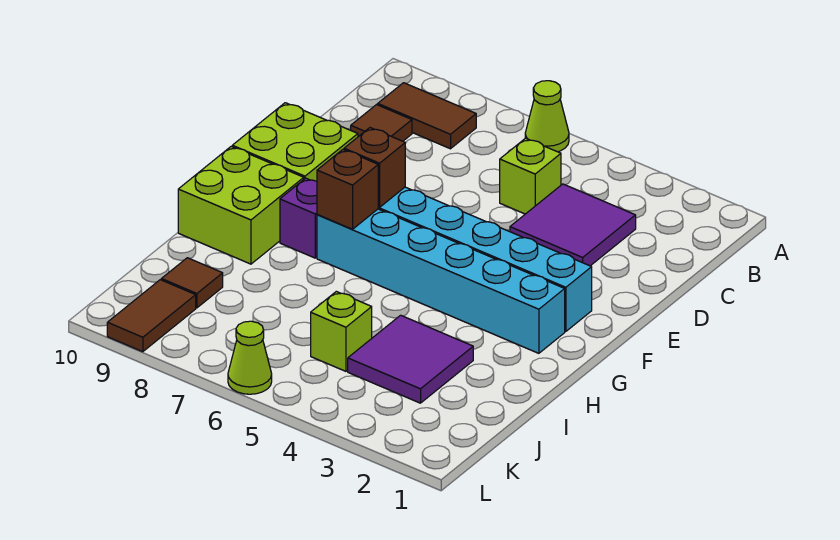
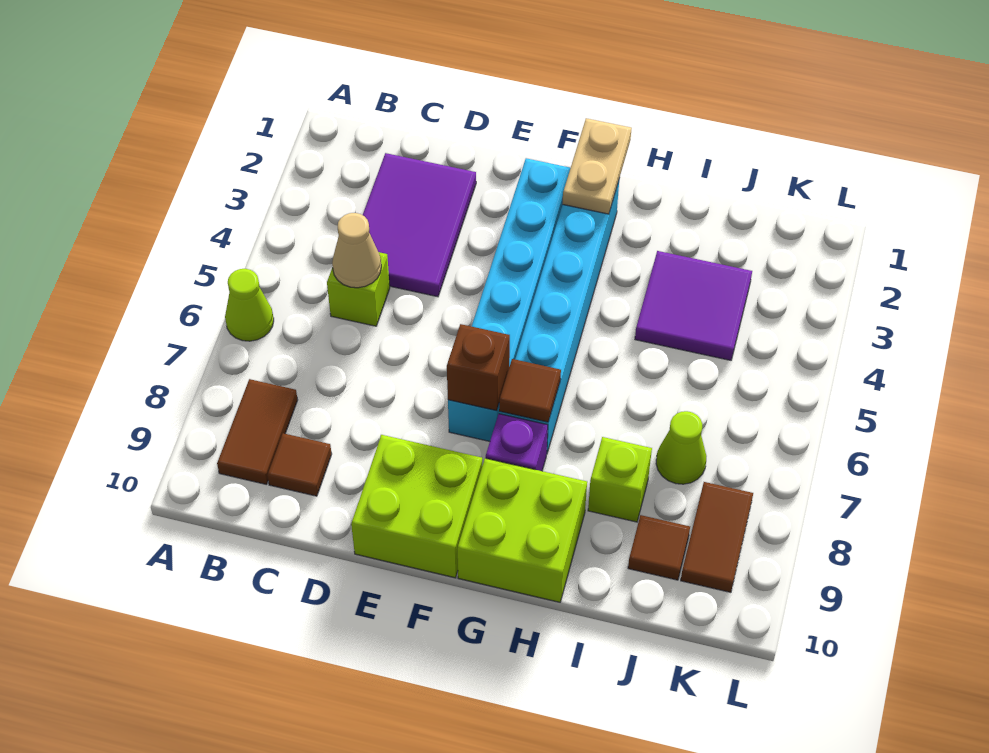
purple tile C3:D4 level 1 -> purple tile C2:D4 level 1
none -> tan cone C5 level 2
none -> tan plate G1:G2 level 2
brown brick G7 level 2 -> brown tile G7 level 2
lime brick J5 level 1 -> lime brick I8 level 1
brown tile K9:L9 level 1 -> brown tile K8:K9 level 1
lime cone L6 level 1 -> lime cone J7 level 1

